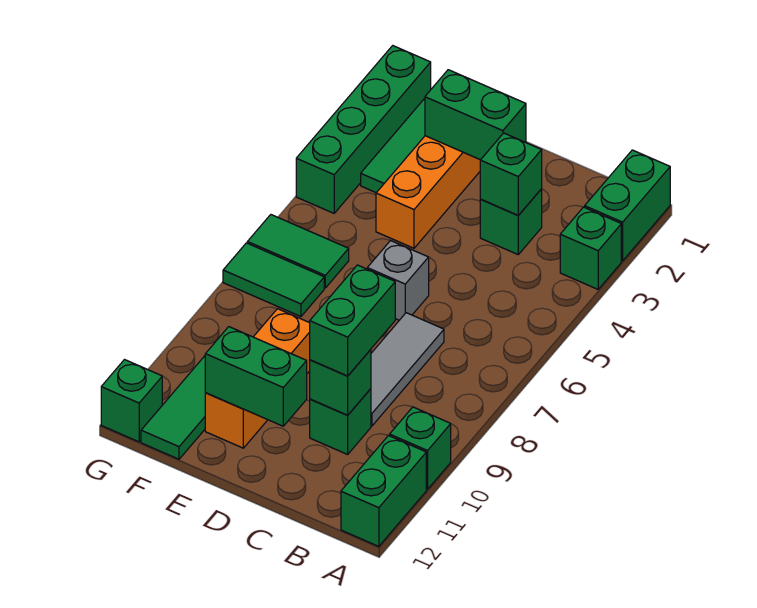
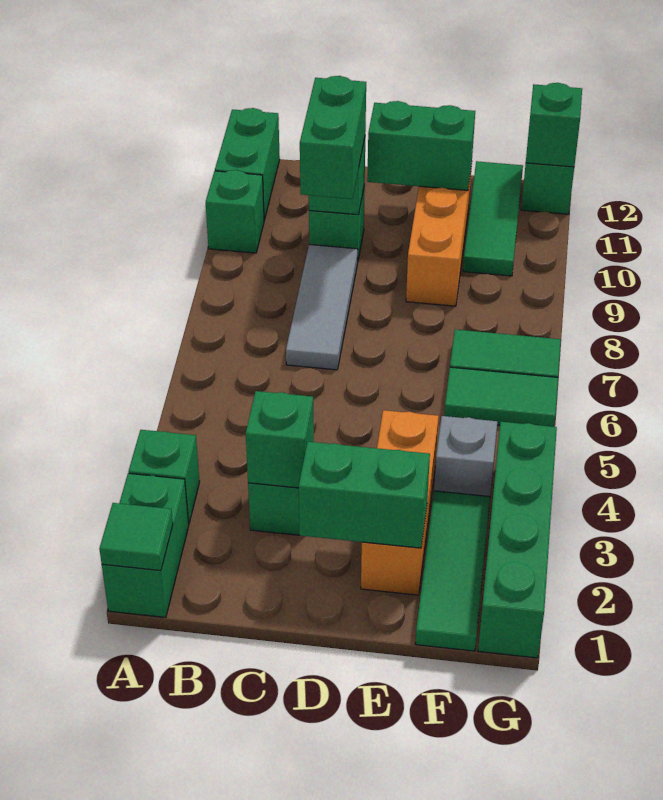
none -> green tile A1 level 2
grey brick D6 level 1 -> grey brick F4 level 1
none -> green brick G12 level 2

